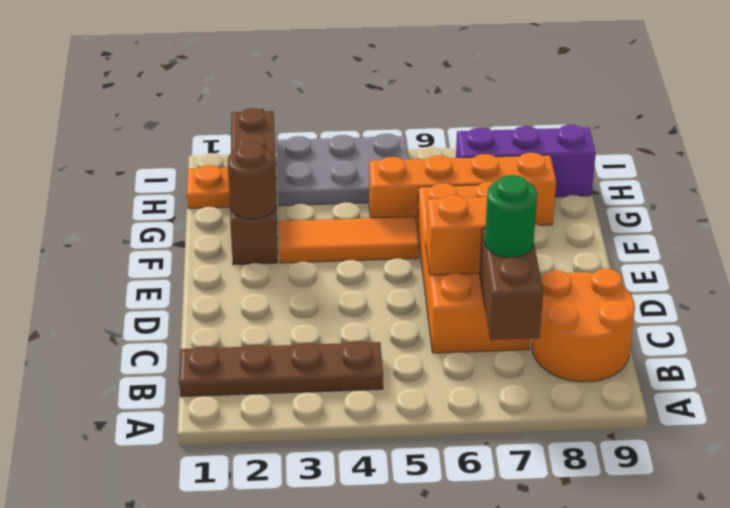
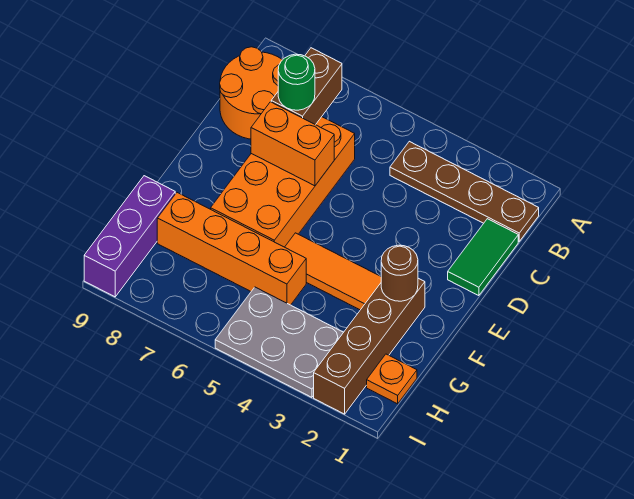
none -> green tile C1:D1 level 1
purple brick H7:H9 level 1 -> purple brick G9:I9 level 1

